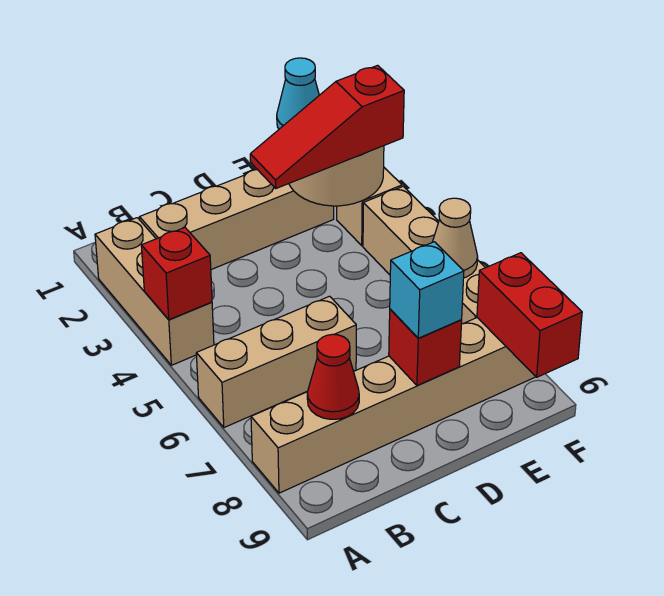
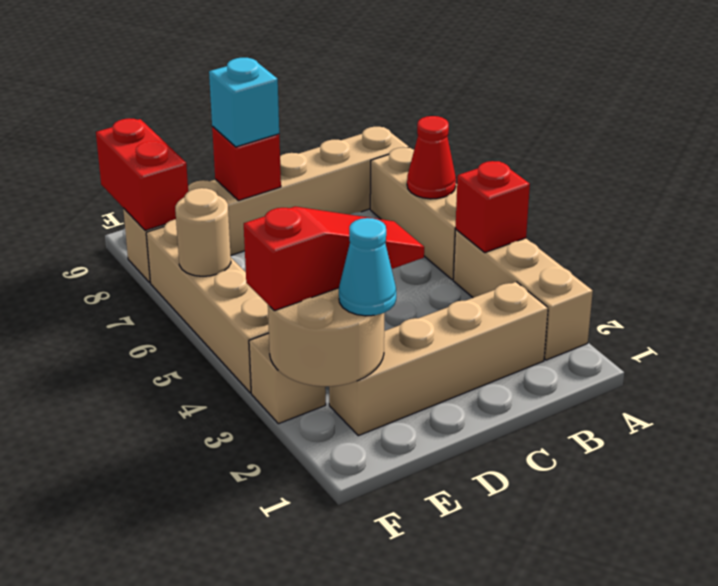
tan brick A6:C6 level 1 -> tan brick A5:A7 level 1
red cone B8 level 2 -> red cone A6 level 2
tan cone F6 level 2 -> tan round brick F6 level 2

